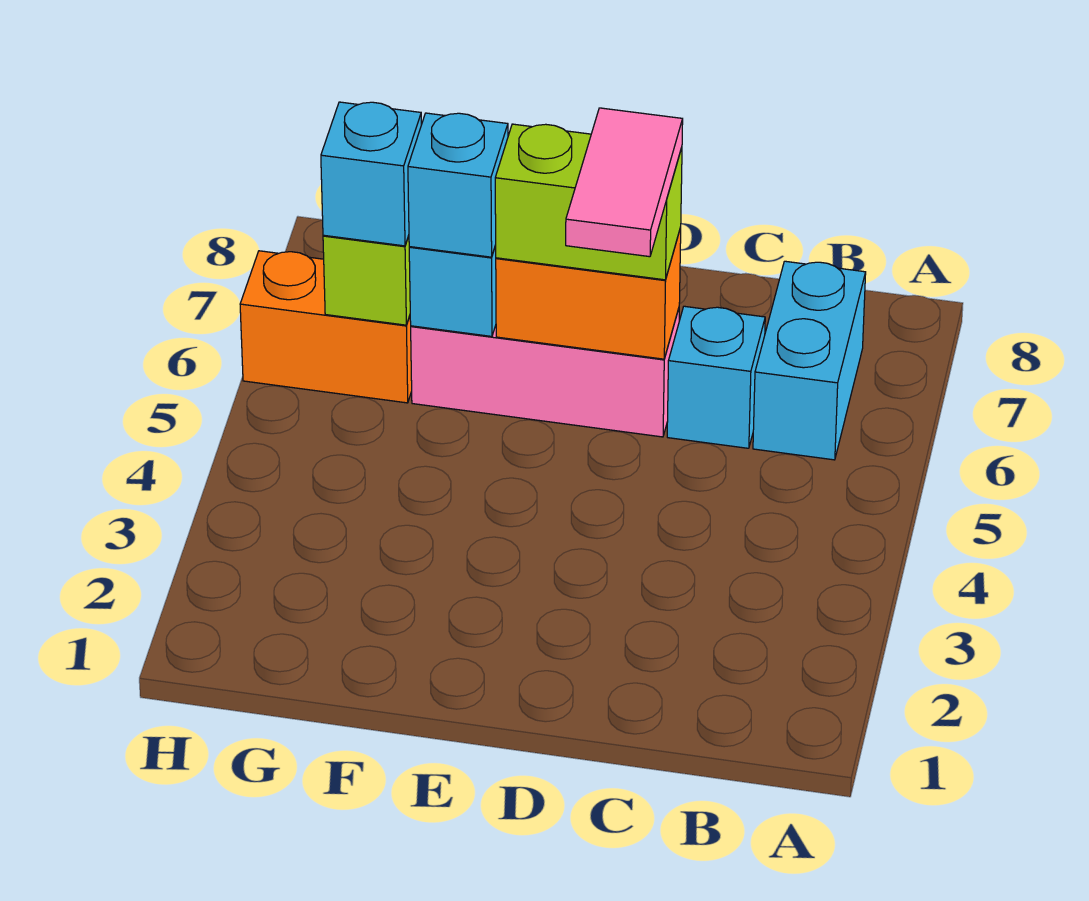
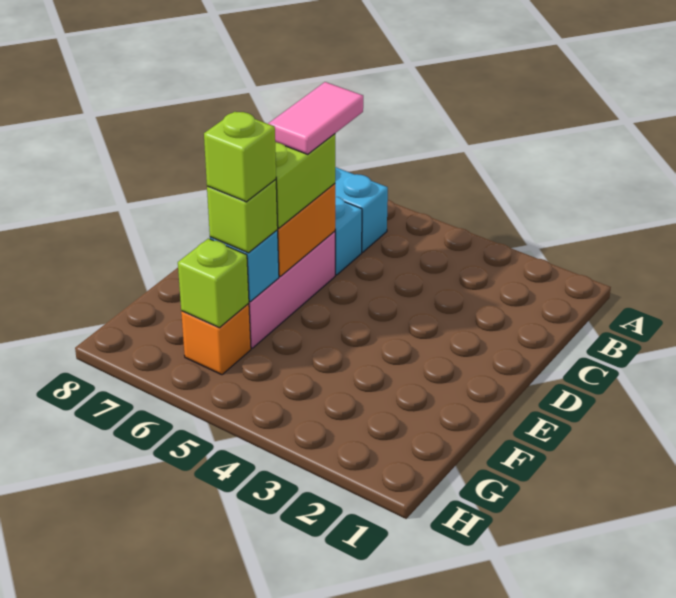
pink tile D5:D6 level 4 -> pink tile C6:D6 level 4
cyan brick F6 level 3 -> lime brick F6 level 3
none -> lime brick F6 level 4
orange brick G6:H6 level 1 -> orange brick G6 level 1
cyan brick G6 level 3 -> none

